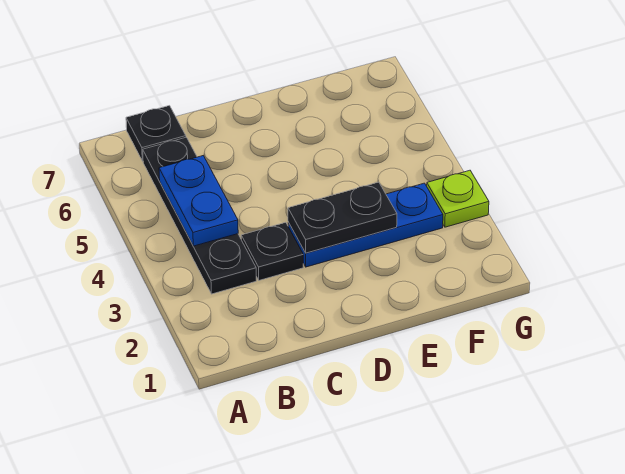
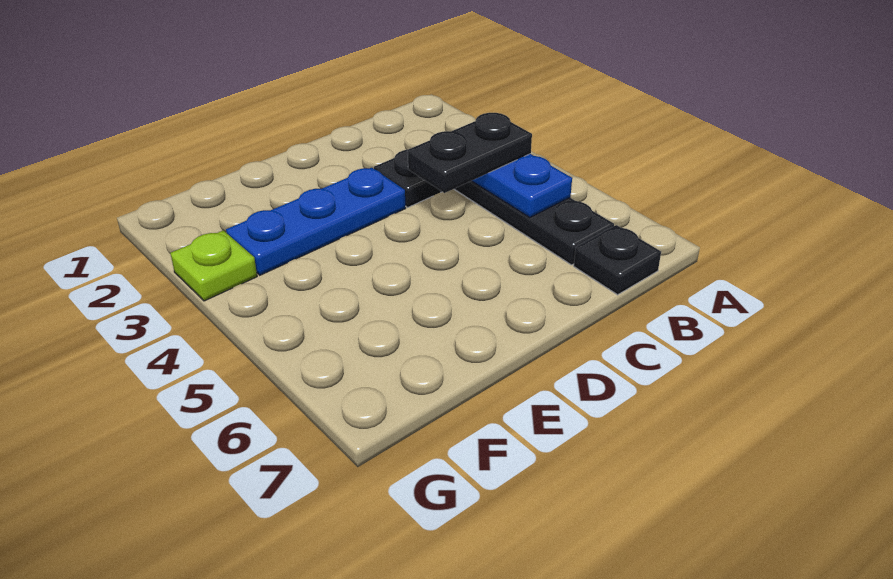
black plate D3:E3 level 2 -> black plate B4:C4 level 3

